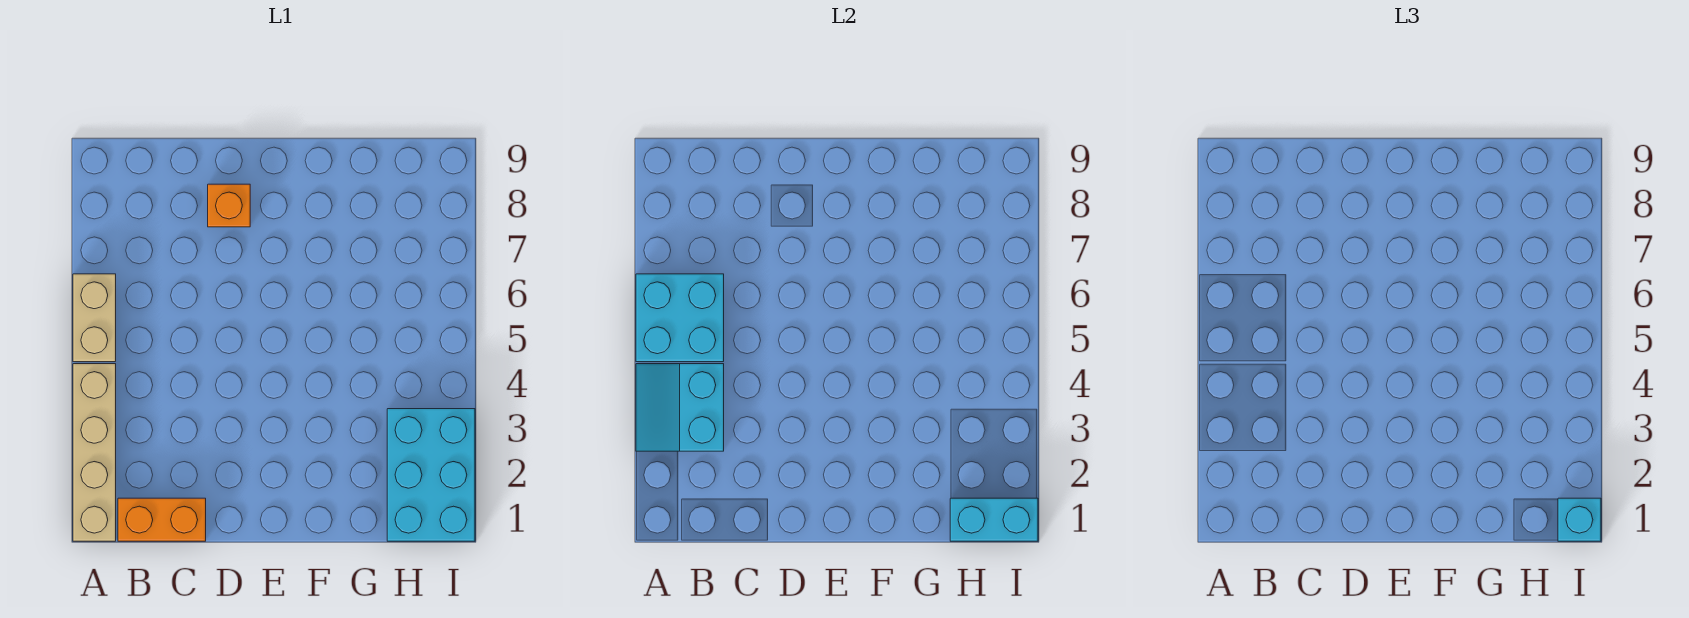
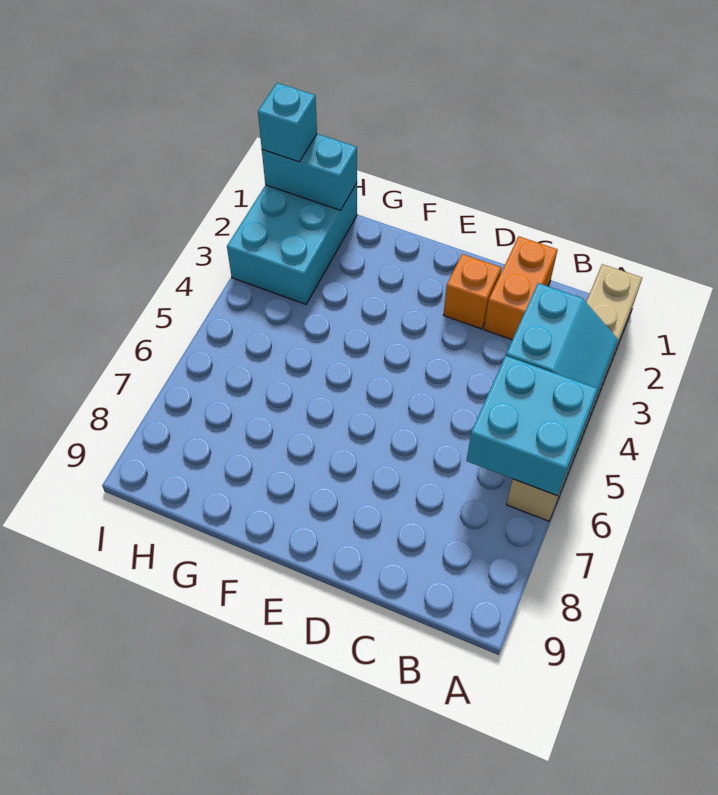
orange brick B1:C1 level 1 -> orange brick C1:C2 level 1
orange brick D8 level 1 -> orange brick D2 level 1

